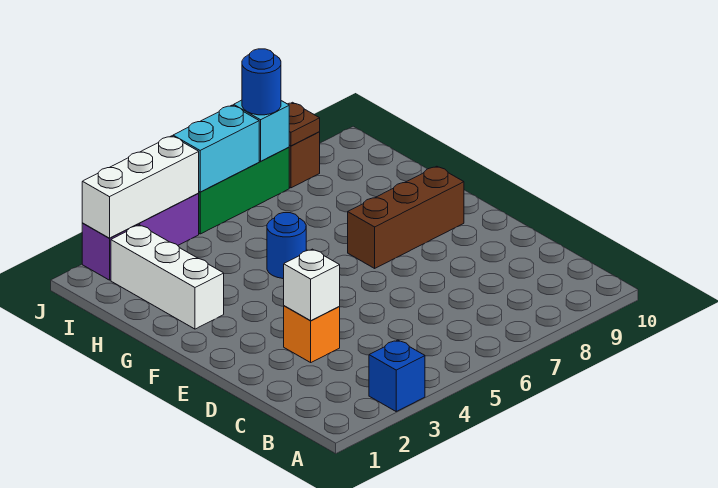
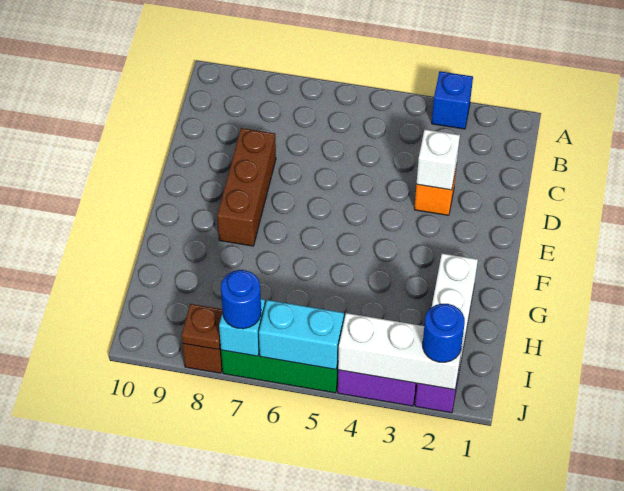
brown brick F7:F9 level 1 -> brown brick D8:F8 level 1
blue round brick G5 level 1 -> blue round brick J2 level 3

